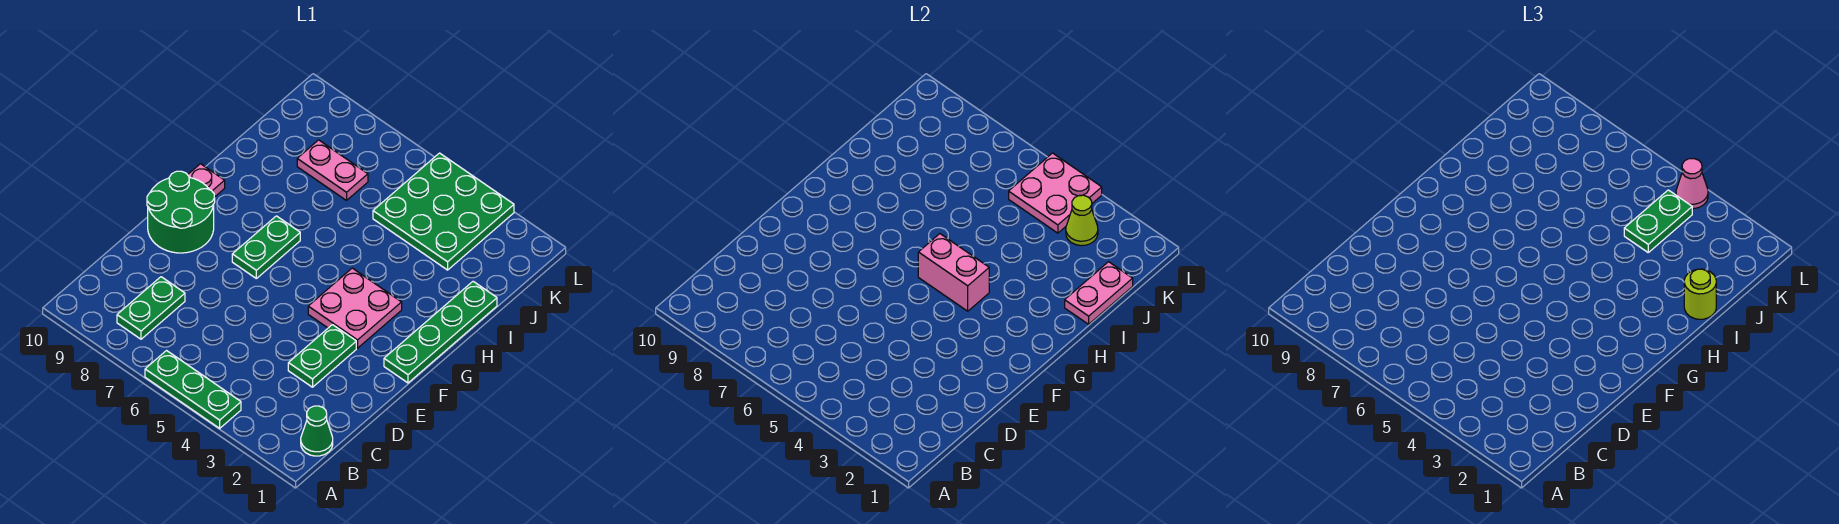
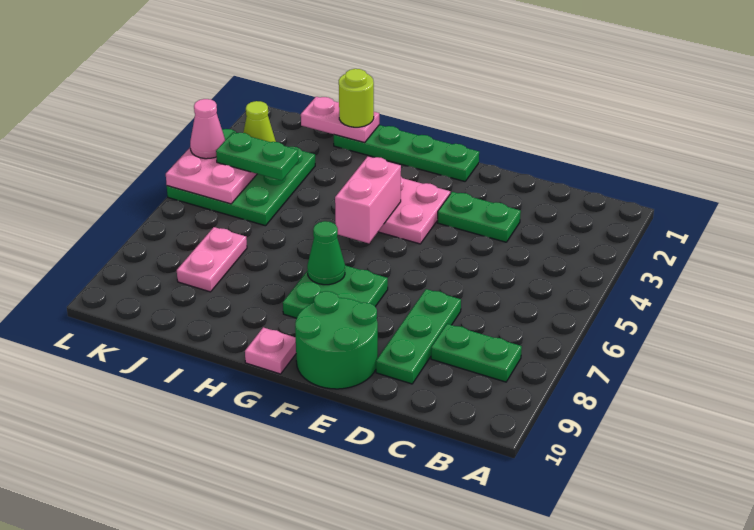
green plate A4:A6 level 1 -> green plate D7:D9 level 1
green cone B1 level 1 -> green cone G7 level 2
green plate F7:G7 level 1 -> green plate F7:G8 level 1

